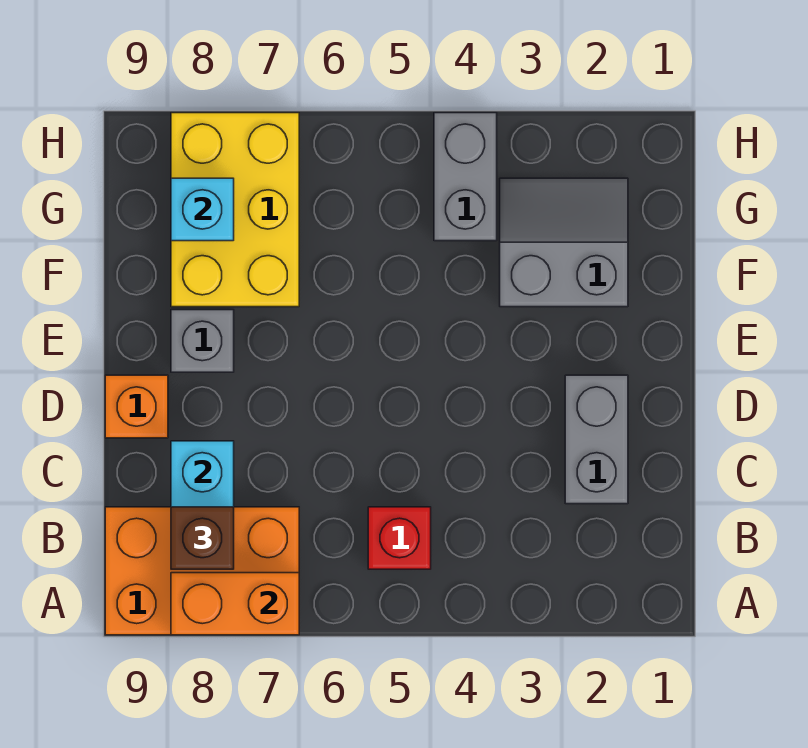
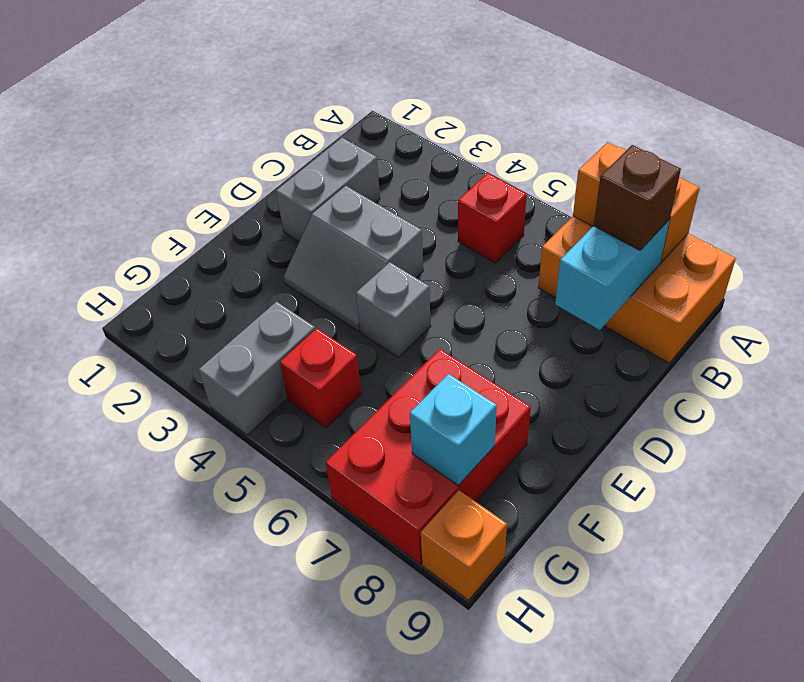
orange brick D9 level 1 -> orange brick H9 level 1
grey brick E8 level 1 -> grey brick E5 level 1
grey slope F2:G3 level 1 top F -> grey slope D3:E4 level 1 top D
yellow brick F7:H8 level 1 -> red brick F7:H8 level 1
none -> red brick G5 level 1

